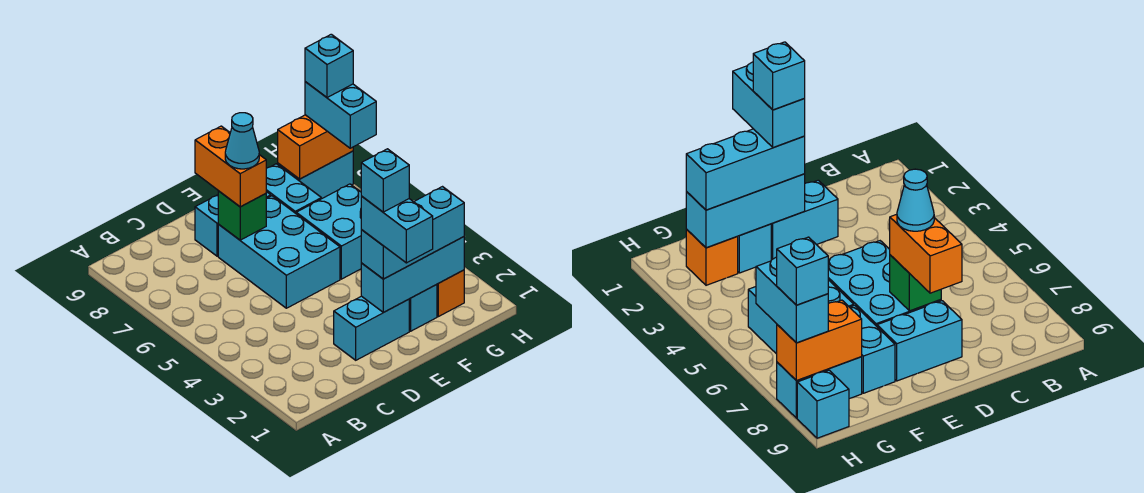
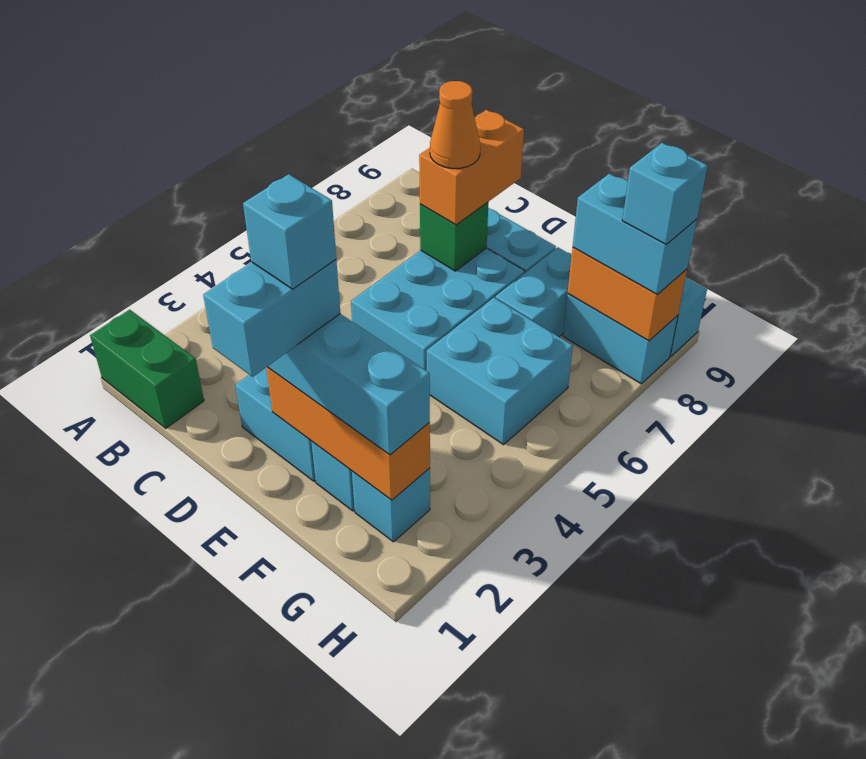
none -> green brick A1:B1 level 1
cyan cone D7 level 4 -> orange cone D7 level 4
cyan brick E2:G2 level 2 -> orange brick E2:G2 level 2
orange brick G2 level 1 -> cyan brick G2 level 1
cyan brick H7:H8 level 3 -> cyan brick G8:H8 level 3

